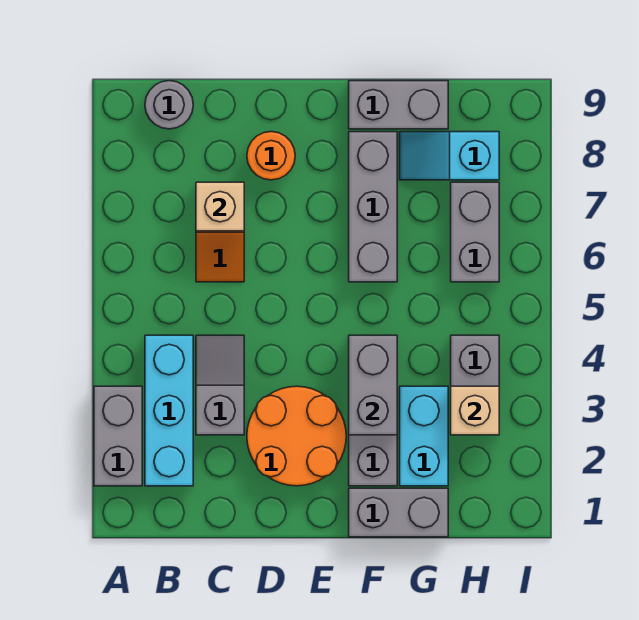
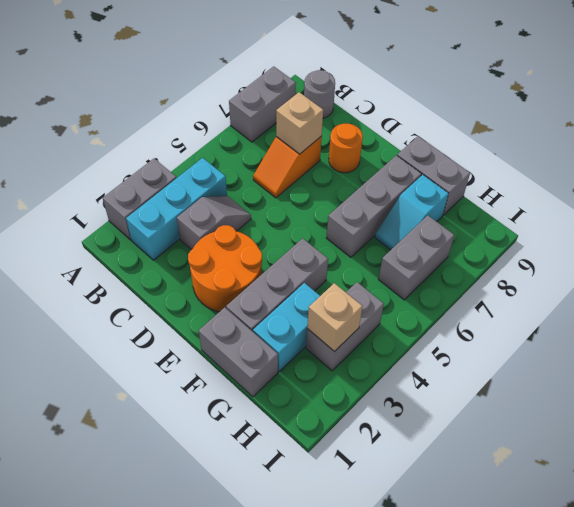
grey brick F3:F4 level 2 -> grey brick A7:A8 level 1
cyan slope G8:H8 level 1 top H -> cyan slope G7:G8 level 1 top 8

